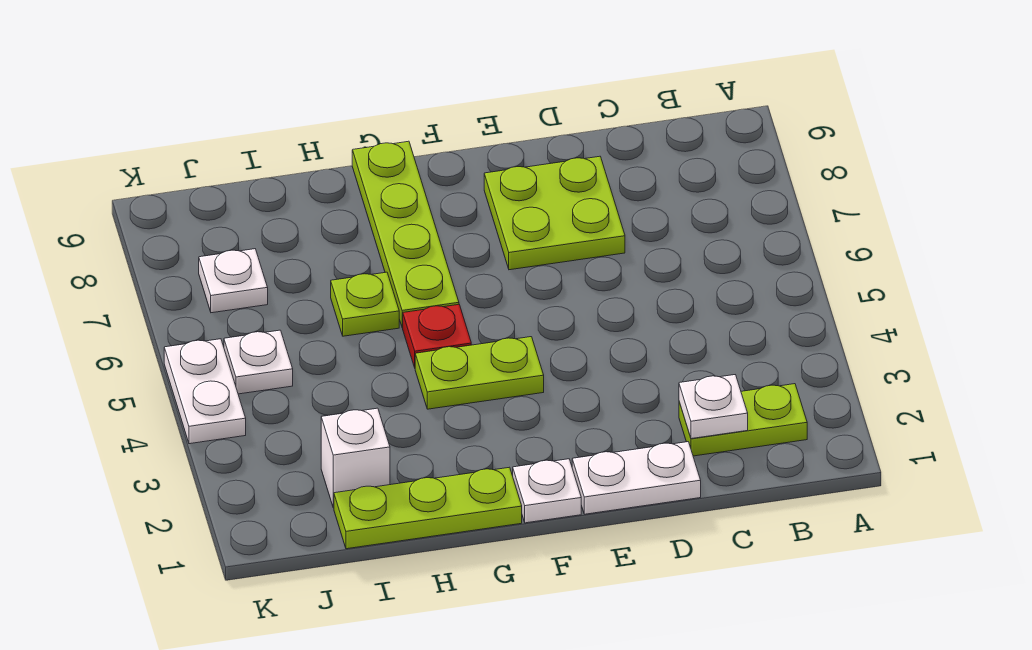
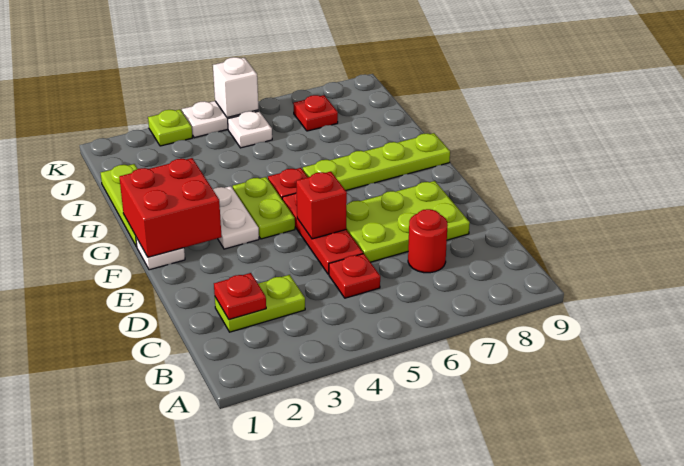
lime plate B2:C2 level 1 -> lime plate C2:C3 level 1
white plate C2 level 2 -> red plate C2 level 2
none -> red plate C5 level 1
none -> red round brick C7 level 1
white plate D1:E1 level 1 -> white plate F3:G3 level 1
none -> red plate D5:F5 level 1
lime plate D7:E8 level 1 -> lime plate D6:E8 level 1
none -> red brick E5 level 2
none -> red brick F1:G2 level 2
lime plate H6 level 1 -> lime plate K3 level 1
white brick I2 level 1 -> white brick K5 level 2
white plate J7 level 1 -> red plate J7 level 1

